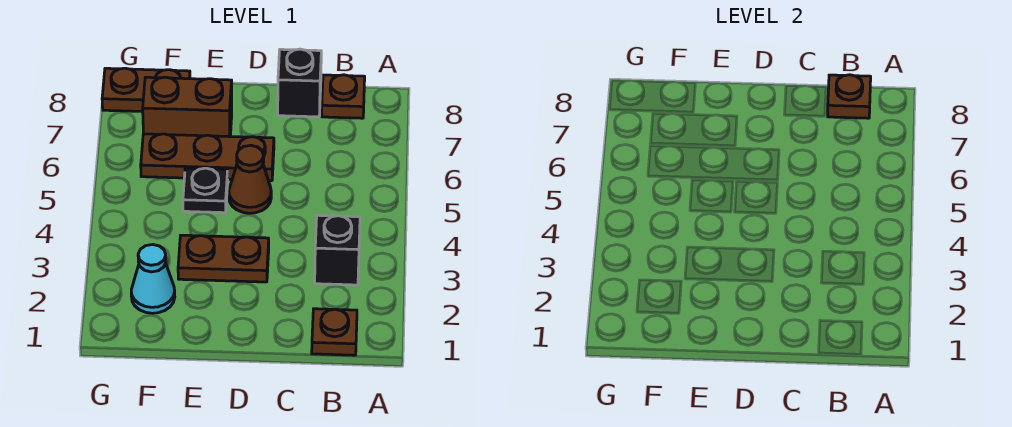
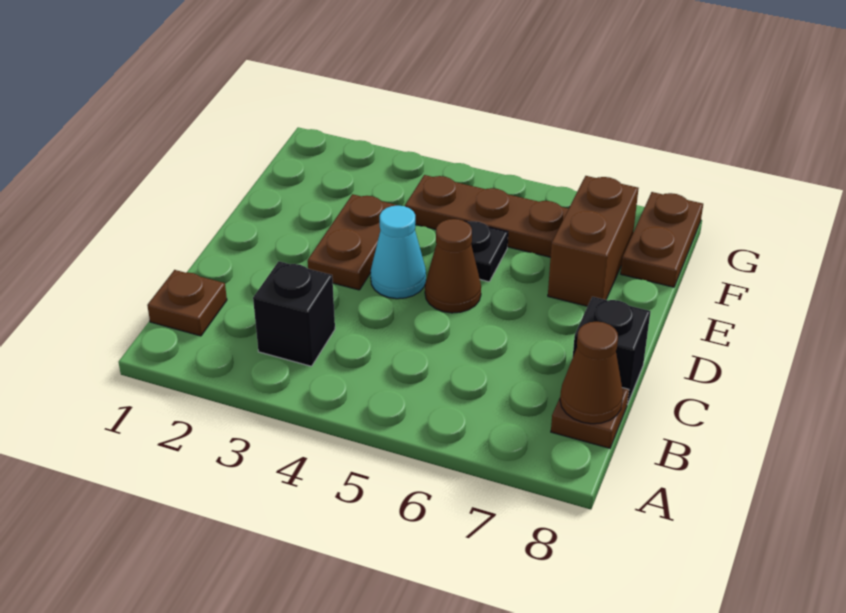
brown plate B8 level 2 -> brown cone B8 level 2
brown plate D6:F6 level 1 -> brown plate F4:F6 level 1
cyan cone F2 level 1 -> cyan cone D4 level 1

